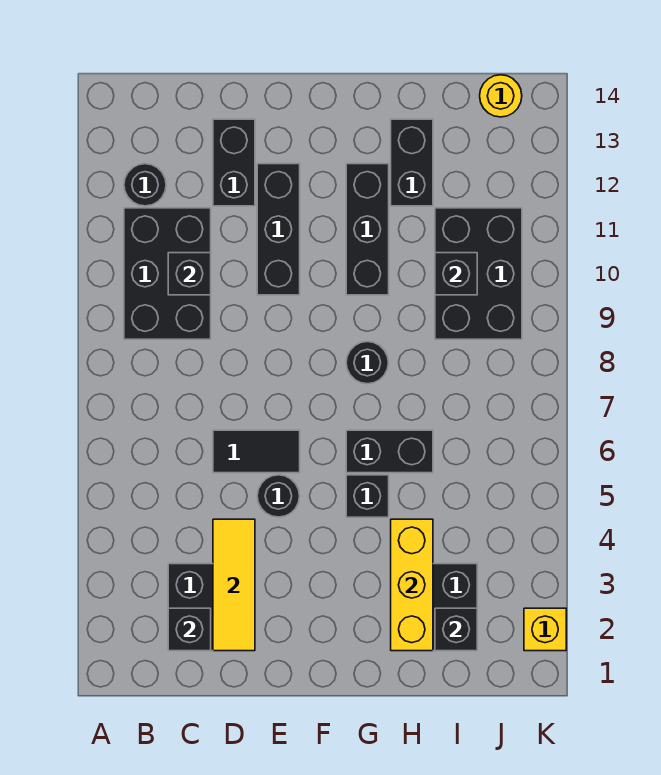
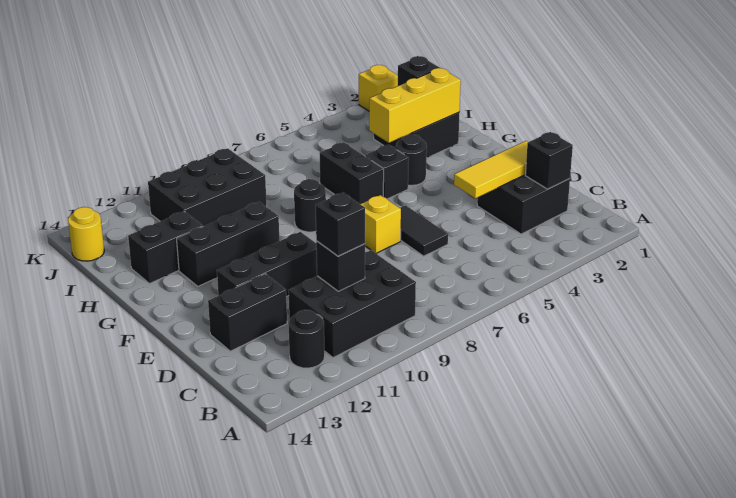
black round brick E5 level 1 -> black round brick G4 level 1
none -> yellow brick E7 level 1
black brick I10 level 2 -> black brick C10 level 3

